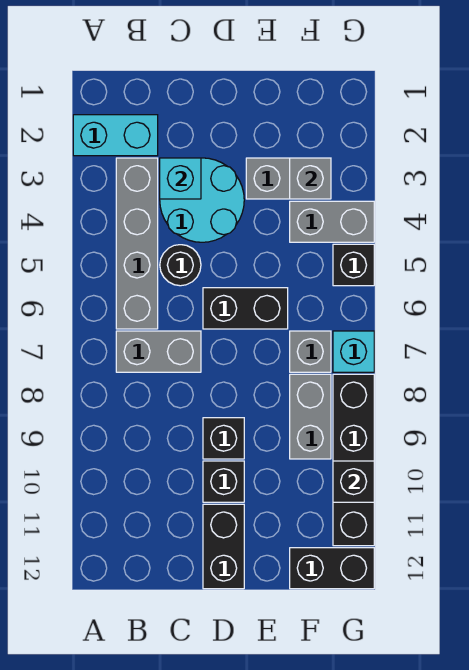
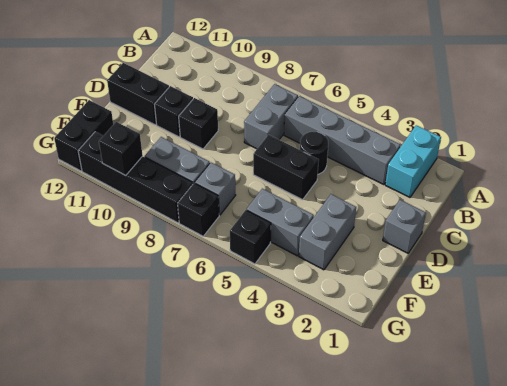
cyan round brick C3:D4 level 1 -> none
cyan brick C3 level 2 -> none
black brick D6:E6 level 1 -> black brick D5:D6 level 1
grey brick F3 level 2 -> grey brick D1 level 1
grey brick F4:G4 level 1 -> grey brick F4:F5 level 1
cyan brick G7 level 1 -> black brick G7 level 1

